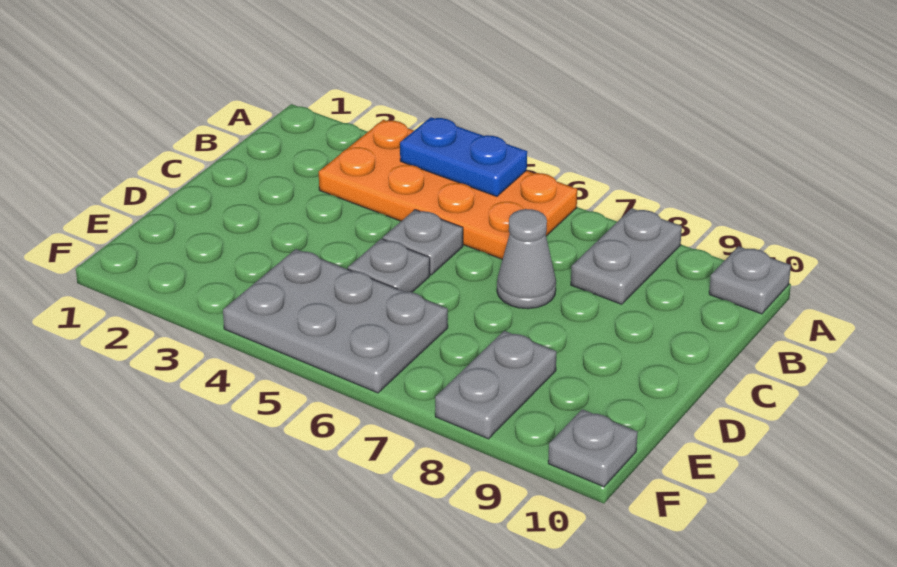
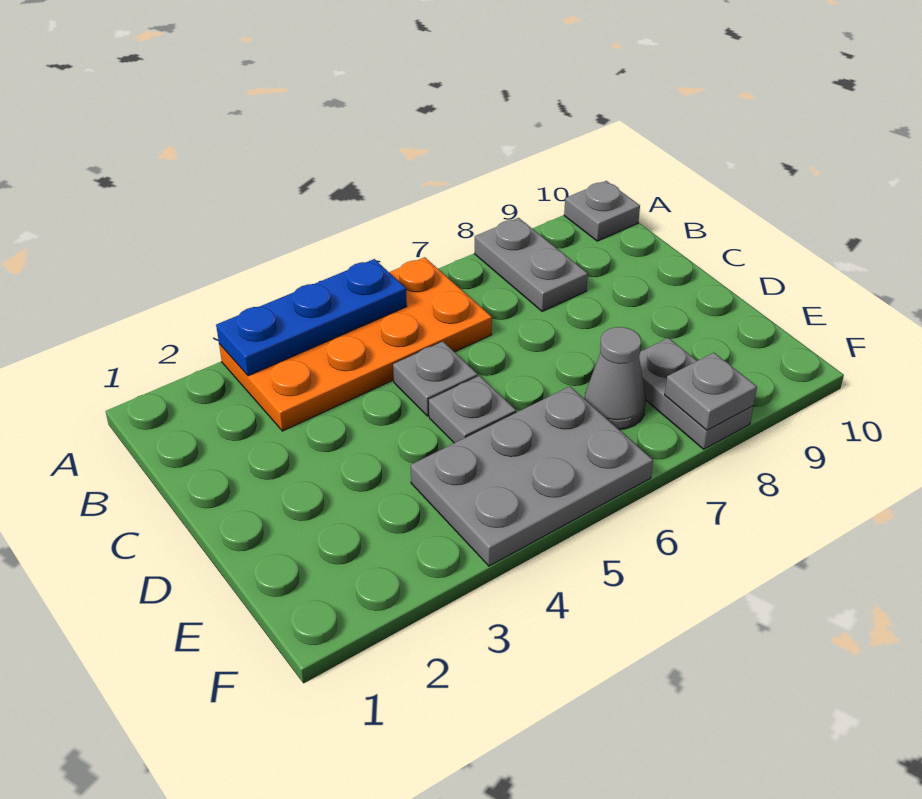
blue plate A4:A5 level 2 -> blue plate A3:A5 level 2
grey cone C7 level 1 -> grey cone E7 level 1
grey plate F10 level 1 -> grey plate F8 level 2

